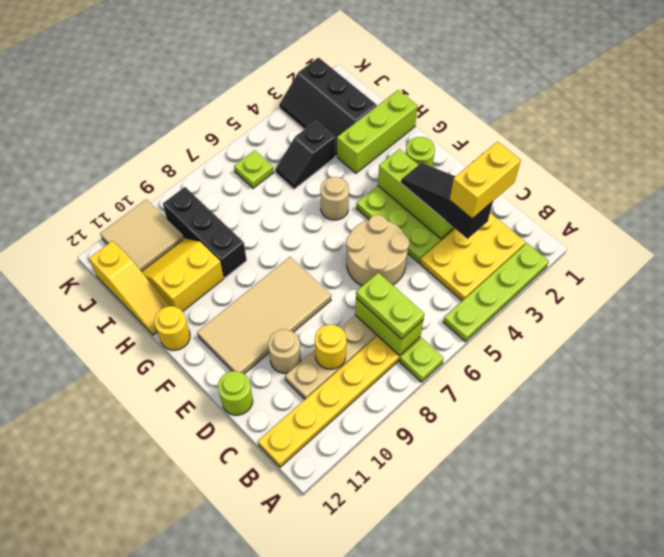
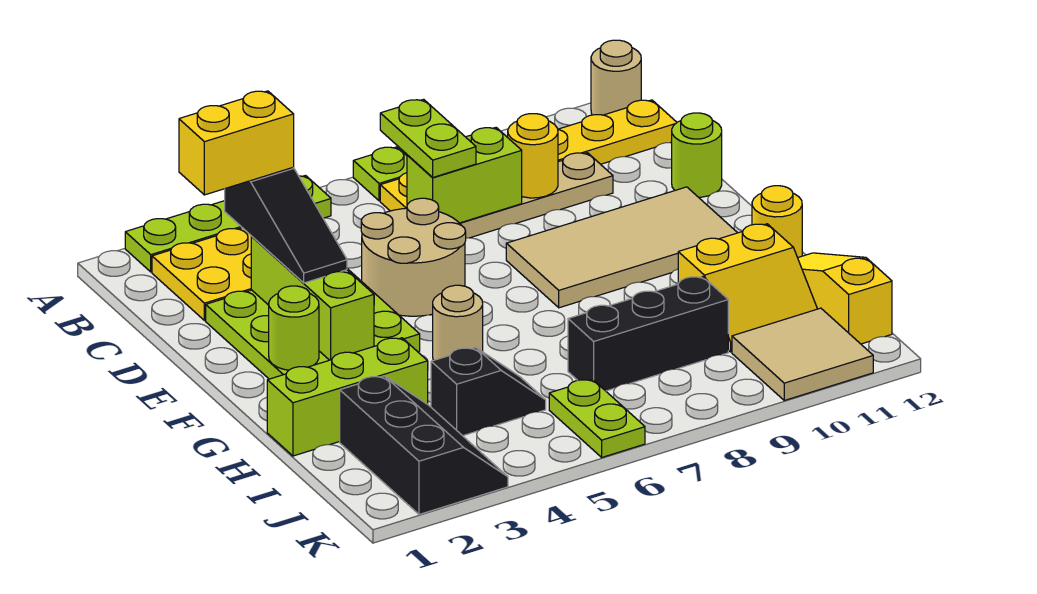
lime brick B7:C7 level 2 -> lime brick C7:C8 level 2
tan round brick D10 level 1 -> tan round brick A12 level 1
black brick H9:J9 level 1 -> black brick I7:I9 level 1
lime plate J6 level 1 -> lime plate J6:K6 level 1

